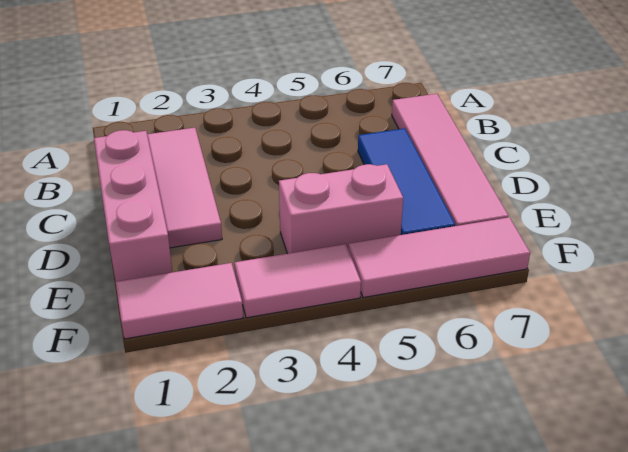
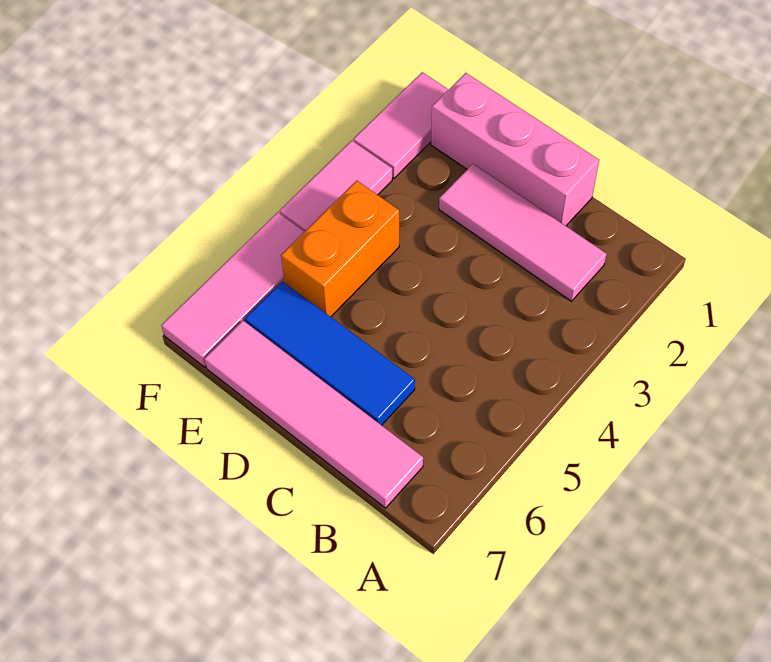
pink brick E4:E5 level 1 -> orange brick E4:E5 level 1

